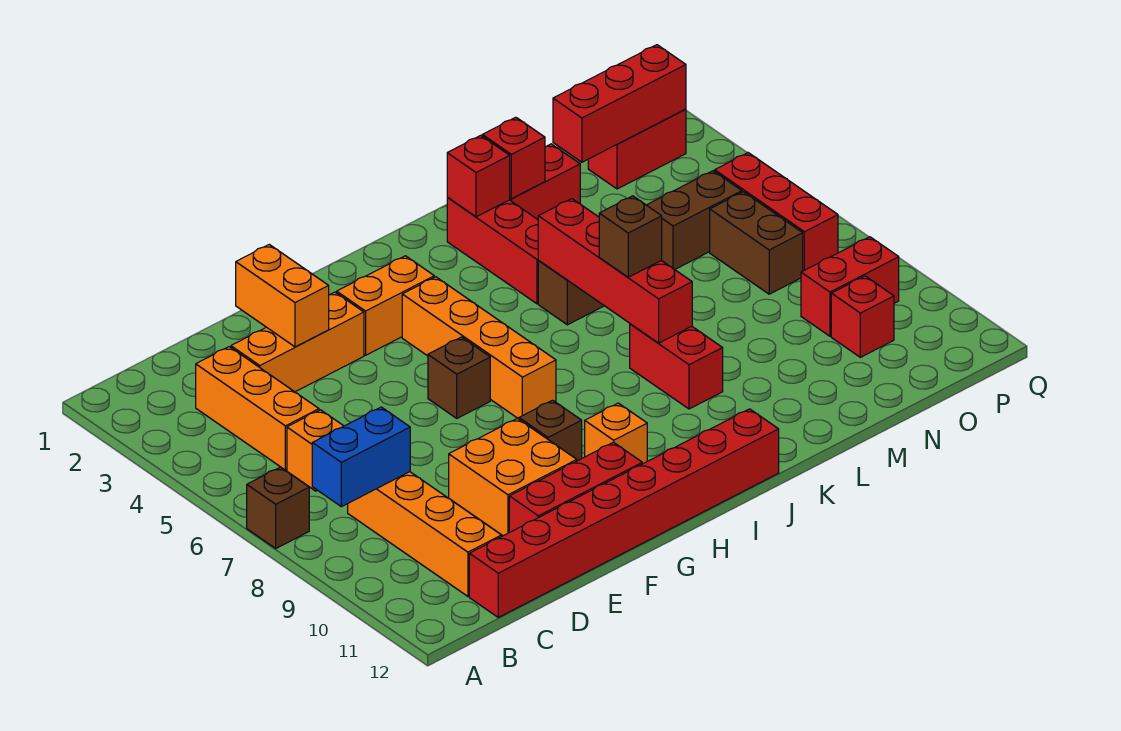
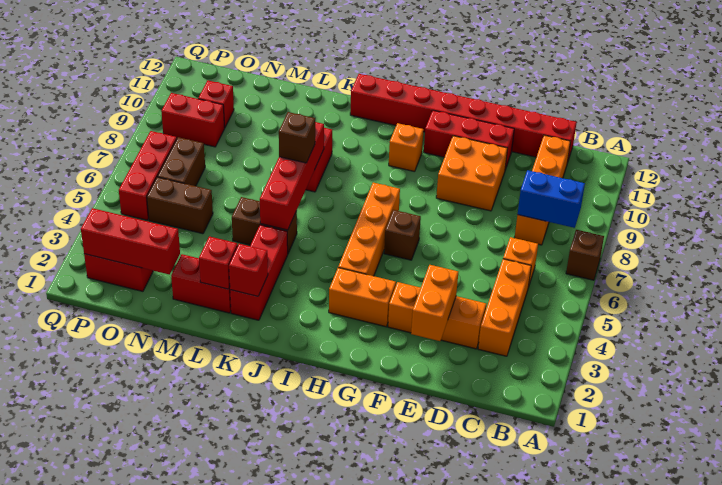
brown brick G9 level 1 -> none

